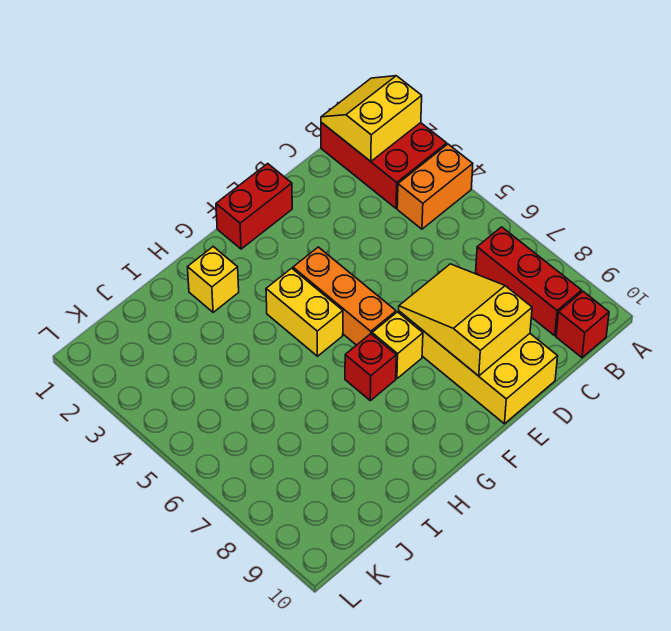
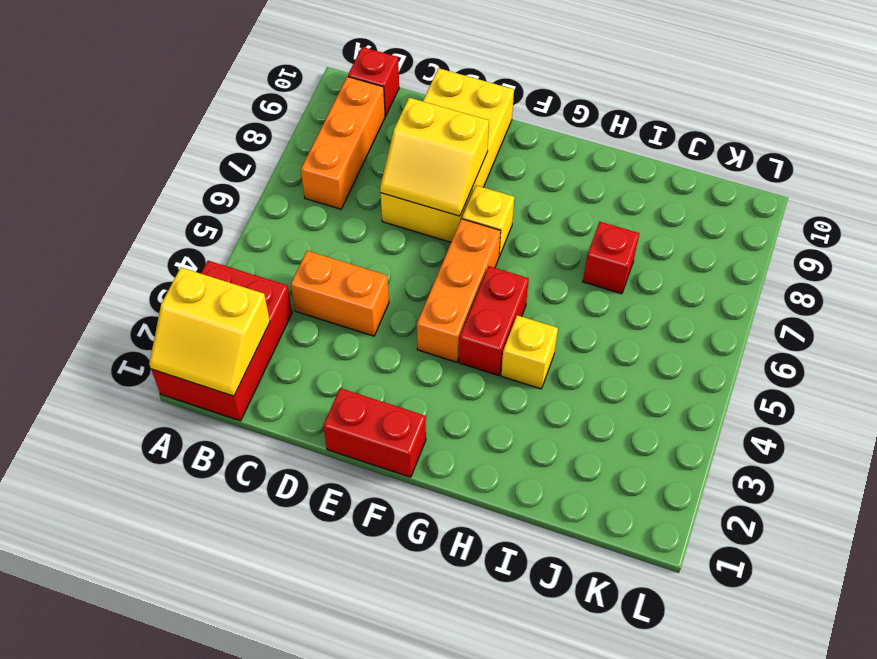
orange brick A4:B4 level 1 -> orange brick C4:D4 level 1
red brick B7:B9 level 1 -> orange brick B7:B9 level 1
yellow slope D7:E9 level 2 top 9 -> yellow slope D7:E8 level 2 top 8
yellow brick G4:G5 level 1 -> red brick G4:G5 level 1
red brick G7 level 1 -> red brick I7 level 1
yellow brick H2 level 1 -> yellow brick H4 level 1

